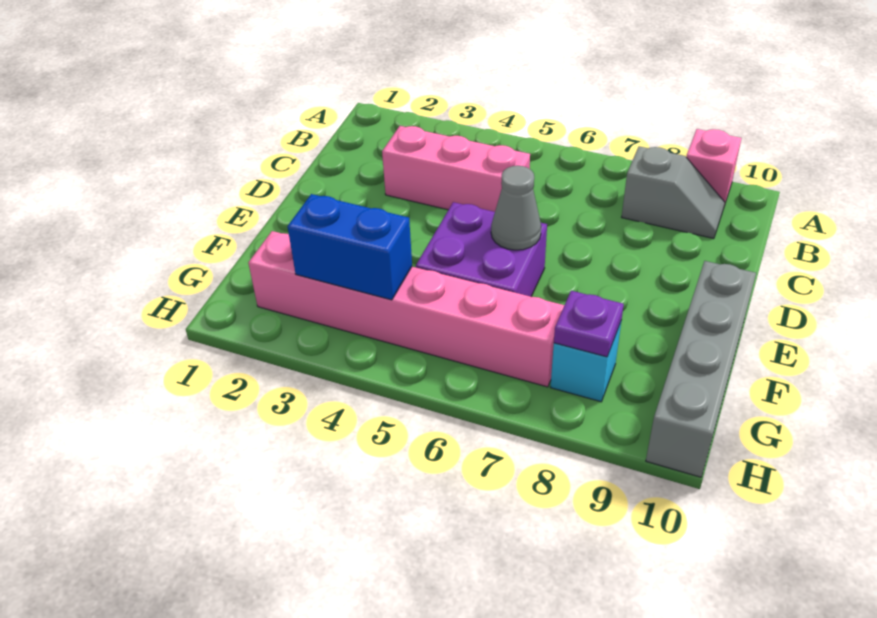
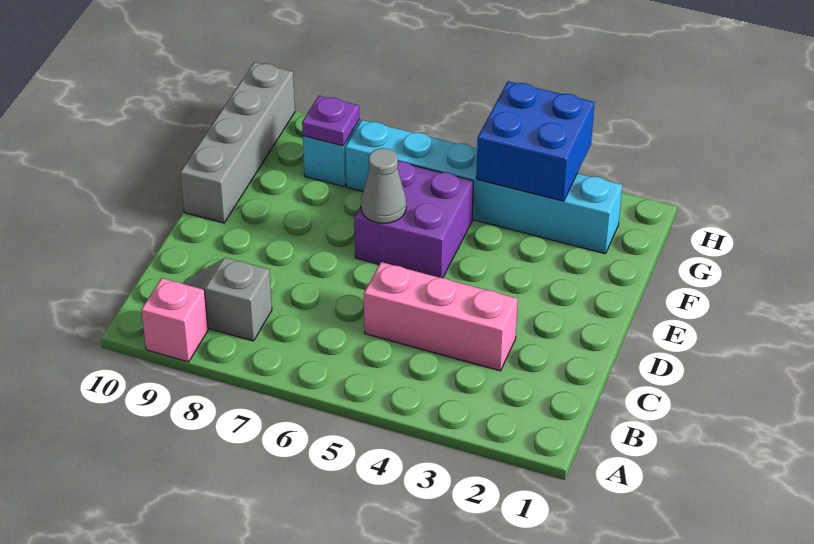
pink brick G2:G7 level 1 -> cyan brick G2:G7 level 1
blue brick G3:G4 level 2 -> blue brick G3:H4 level 2

